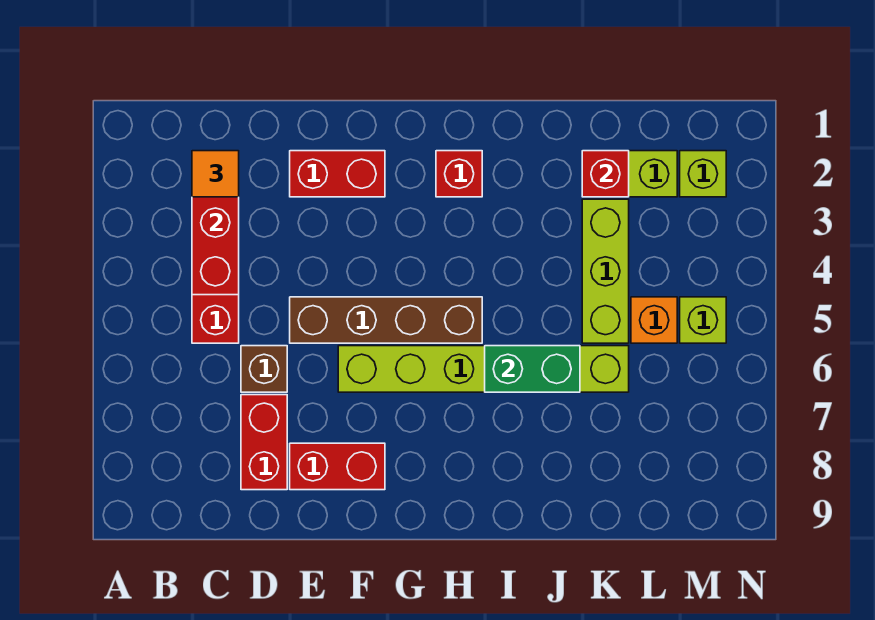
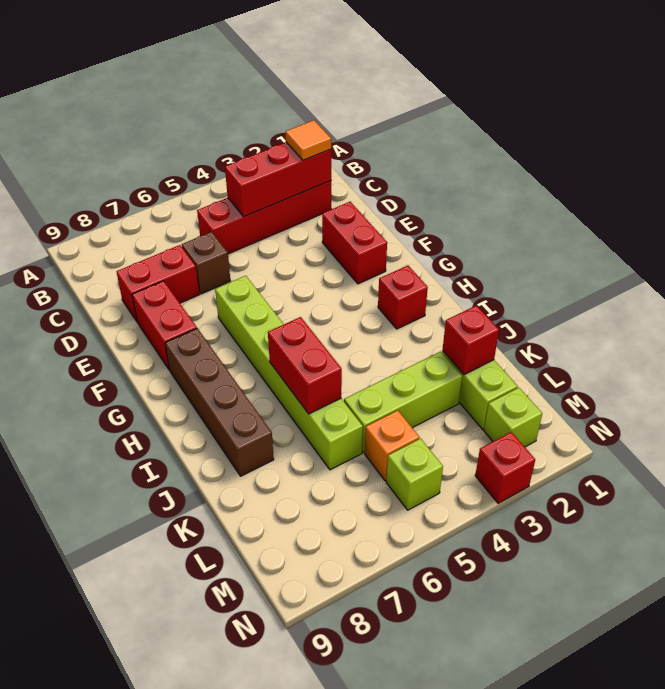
brown brick E5:H5 level 1 -> brown brick G8:J8 level 1
green brick I6:J6 level 2 -> red brick I6:J6 level 2
none -> red brick N3 level 1

